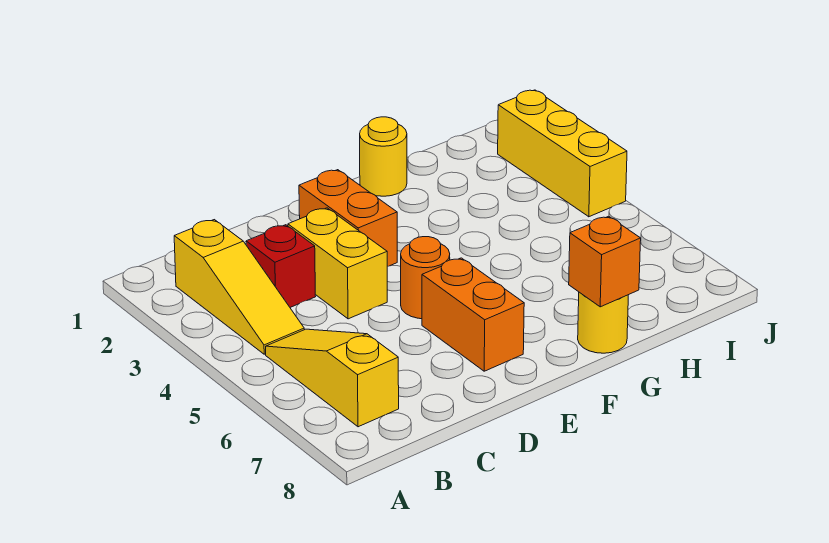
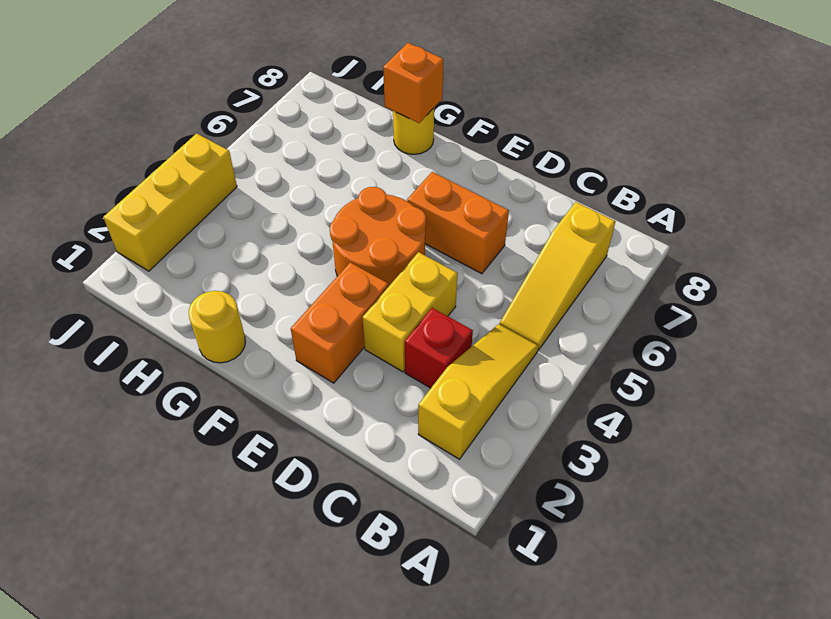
orange round brick E5 level 1 -> orange round brick E4:F5 level 1
orange brick E6:E7 level 1 -> orange brick D6:E6 level 1

